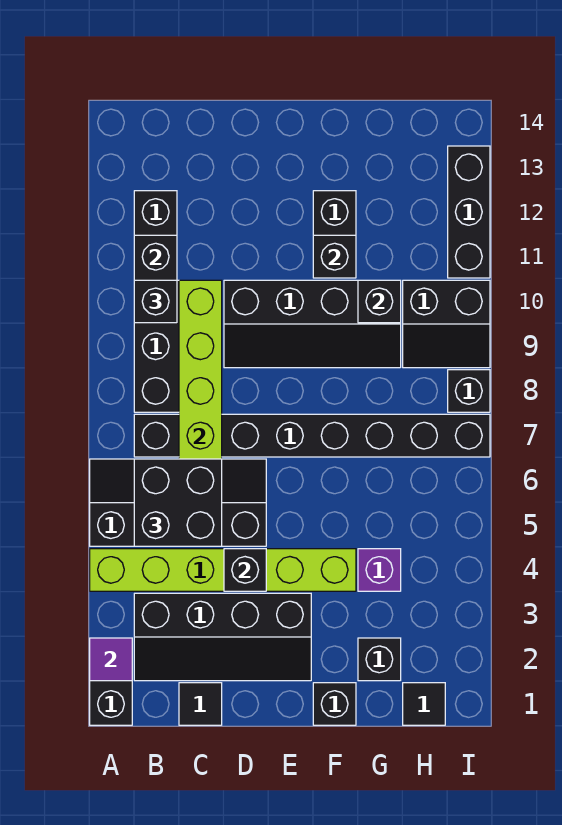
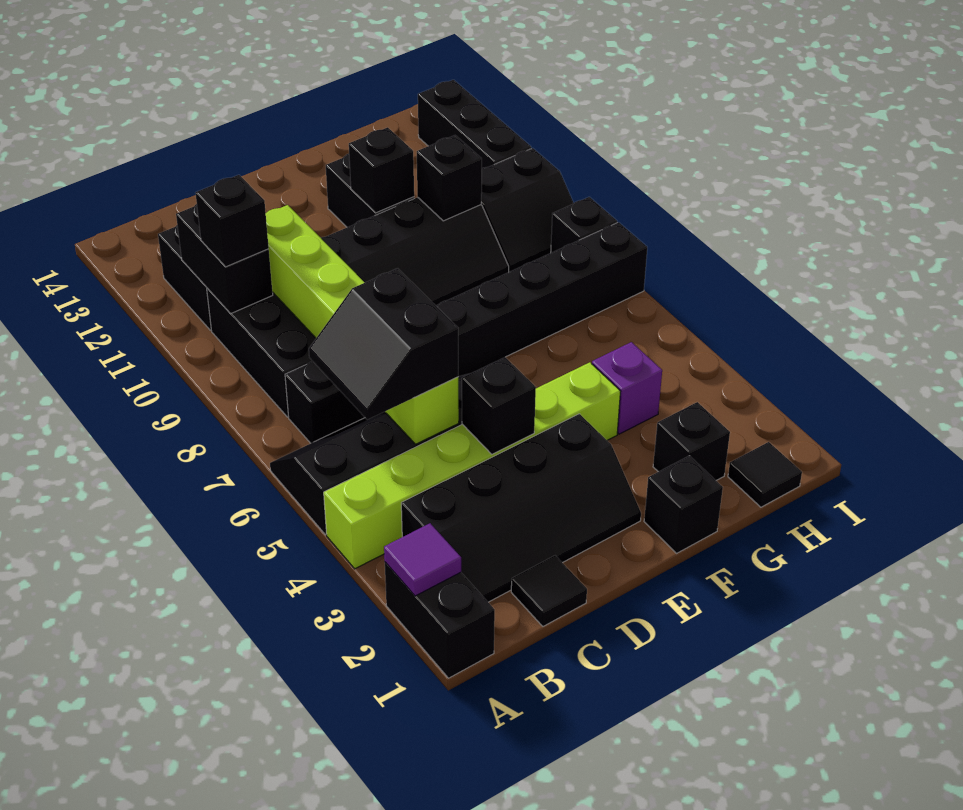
black brick B5:C6 level 3 -> black slope B5:C6 level 3 top C

